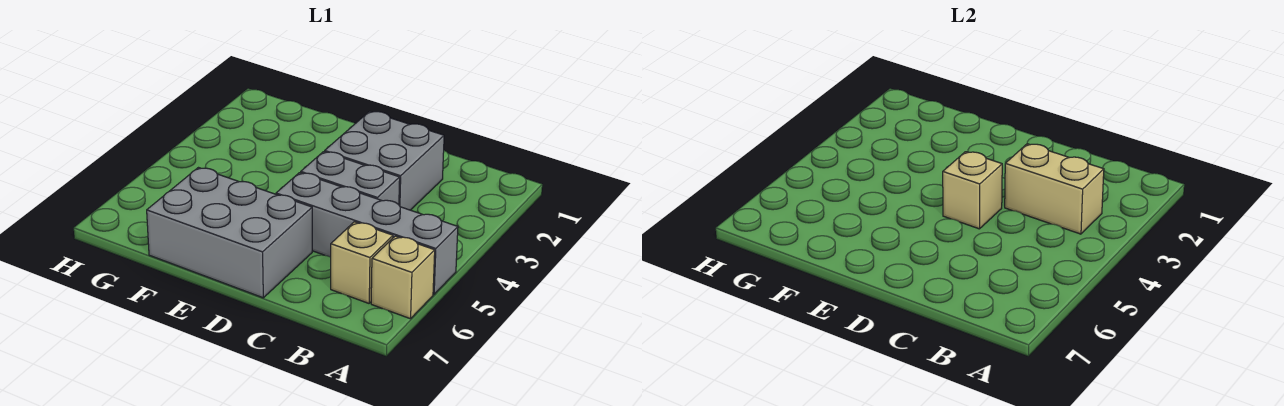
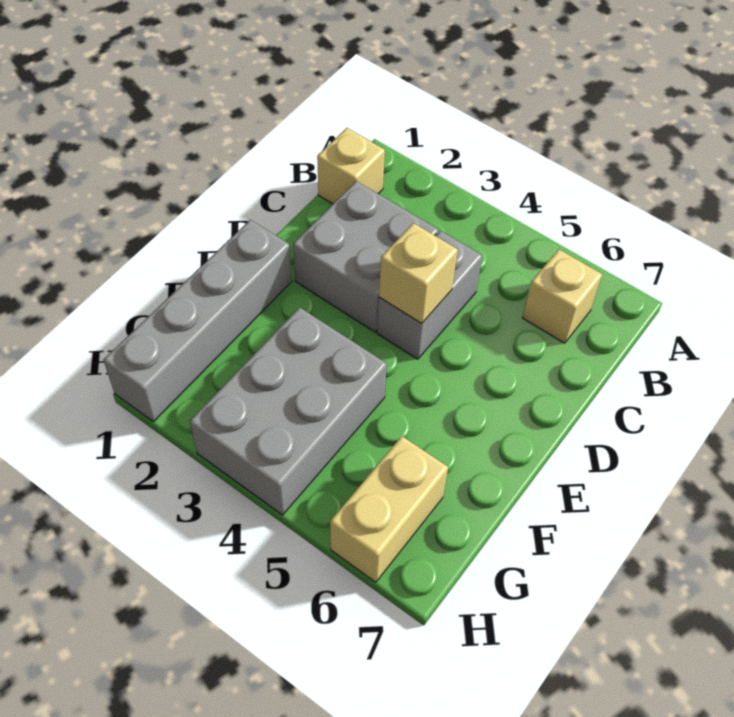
grey brick A5:D5 level 1 -> grey brick E1:H1 level 1
tan brick A6 level 1 -> tan brick B1 level 1
tan brick B3:C3 level 2 -> tan brick G6:H6 level 1
grey brick D6:F7 level 1 -> grey brick F3:H4 level 1

